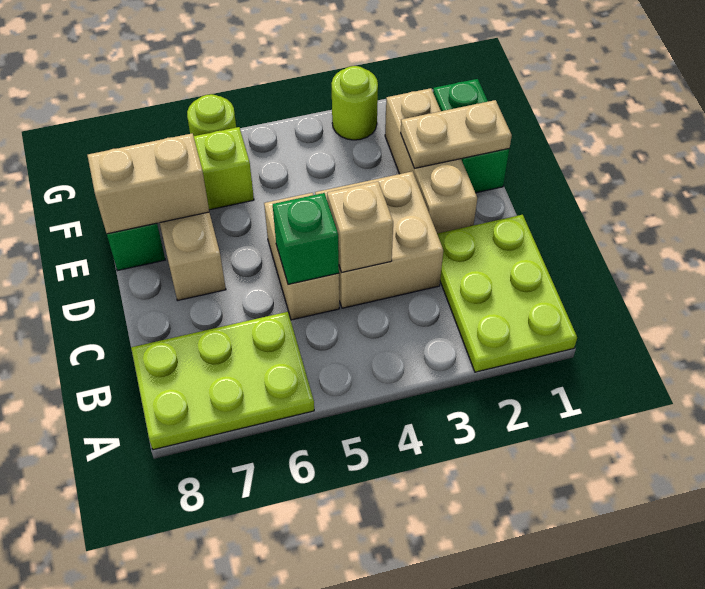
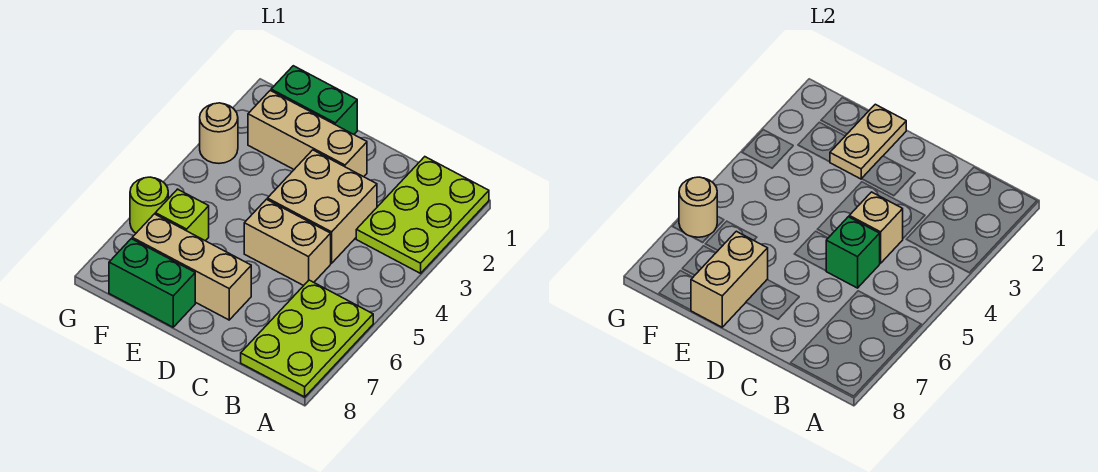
lime plate A1:C2 level 1 -> lime plate A1:B3 level 1
lime round brick G3 level 1 -> tan round brick G3 level 1
none -> tan round brick G6 level 2

